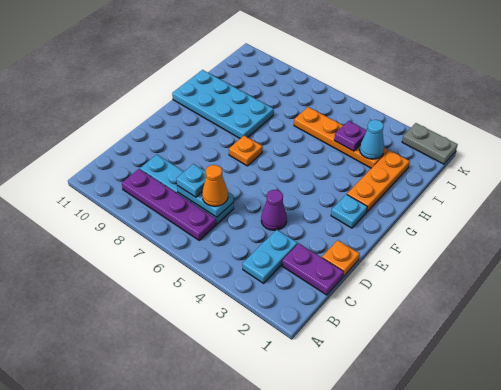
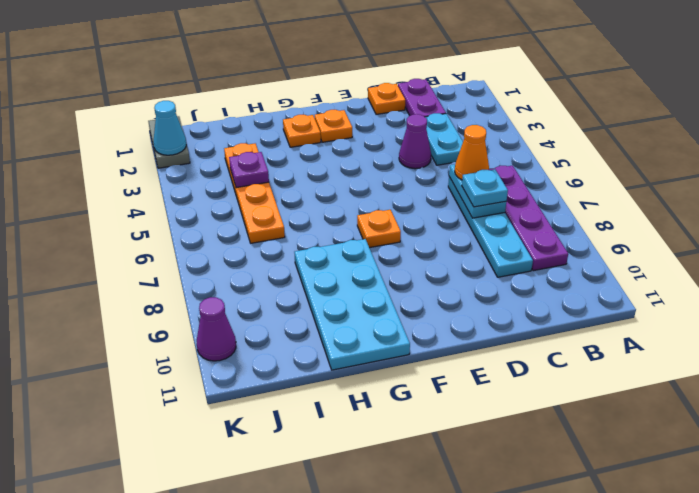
cyan plate B3:C3 level 1 -> cyan plate C3:C4 level 1
cyan plate F2 level 1 -> orange plate F2 level 1
orange plate G2:I2 level 1 -> orange plate G2 level 1
cyan cone I3 level 2 -> cyan cone K2 level 2
none -> purple cone K10 level 1

